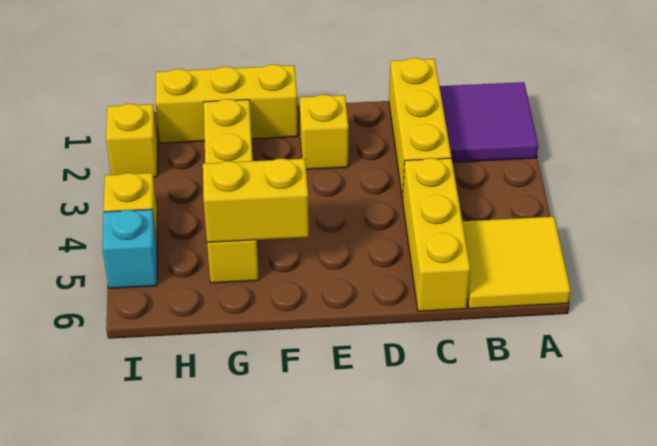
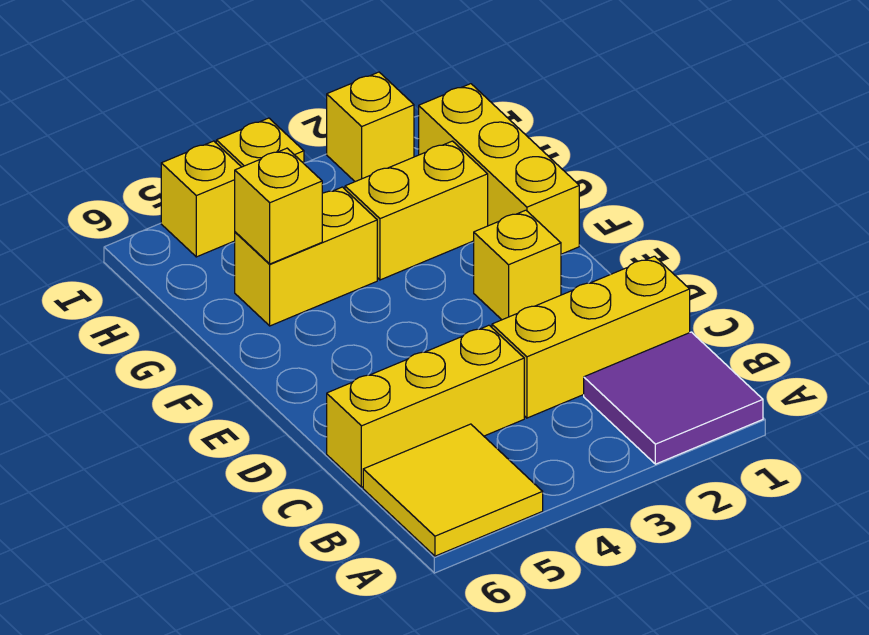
yellow brick F5:G5 level 2 -> yellow brick G5 level 2
cyan brick I5 level 1 -> yellow brick I5 level 1

